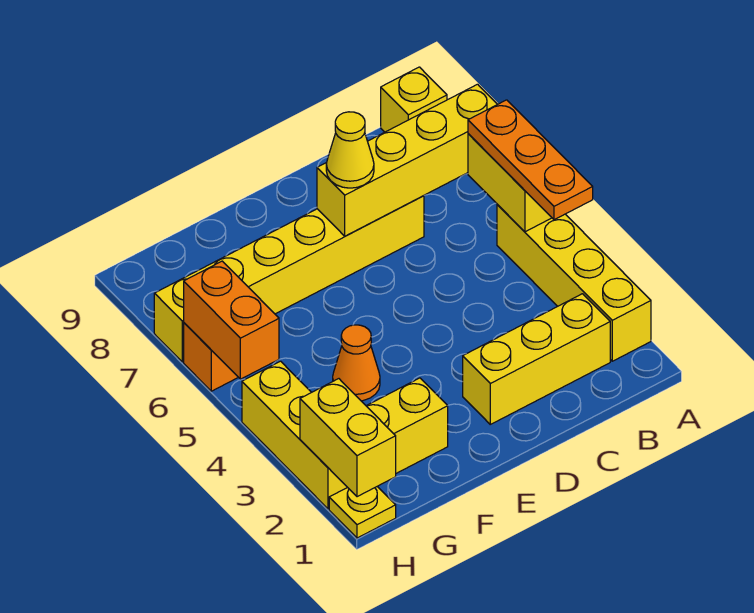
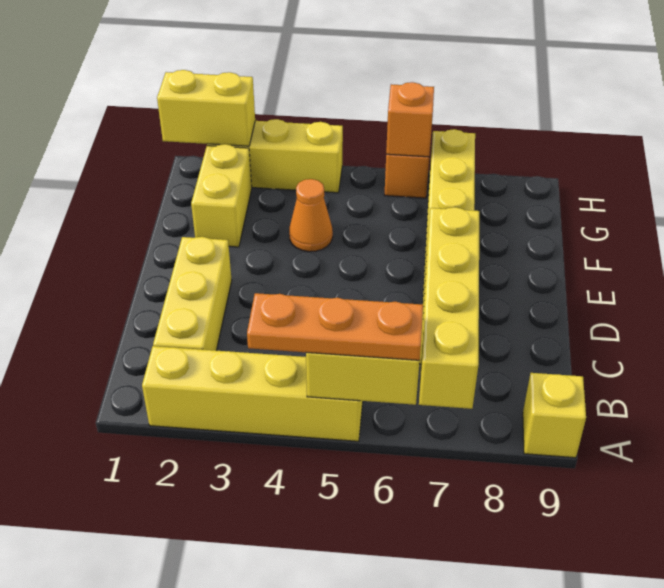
yellow cone D7 level 3 -> none
yellow plate H1 level 1 -> none
orange brick H5:H6 level 2 -> orange brick H6 level 2

